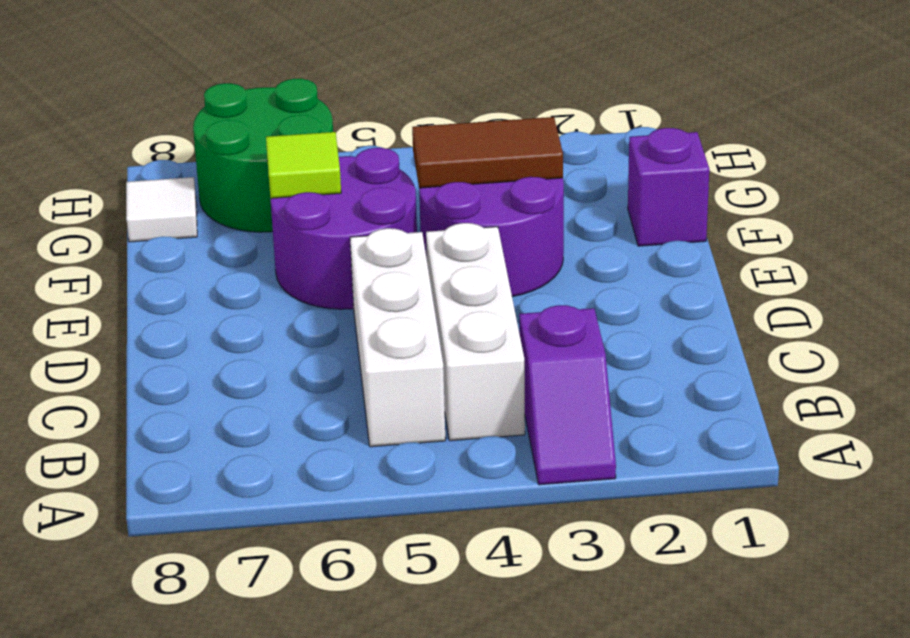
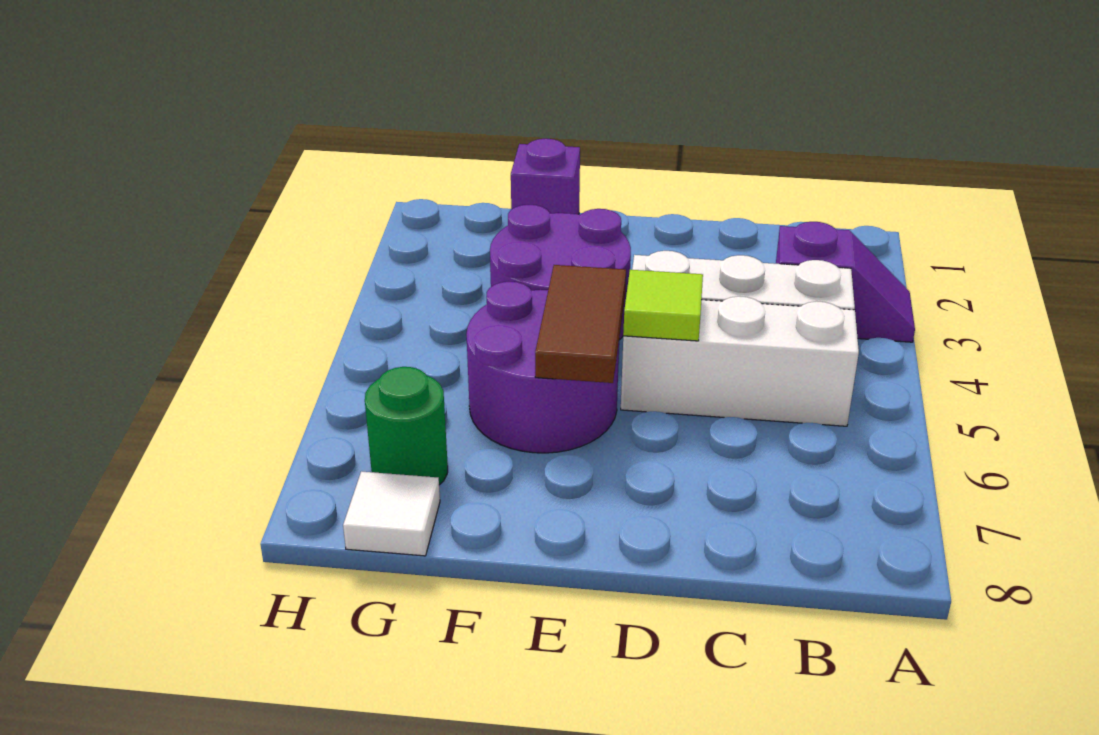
brown tile F3:F4 level 2 -> brown tile E5:E6 level 2
lime tile F6 level 2 -> lime tile D5 level 2
green round brick G6:H7 level 1 -> green round brick G7 level 1

